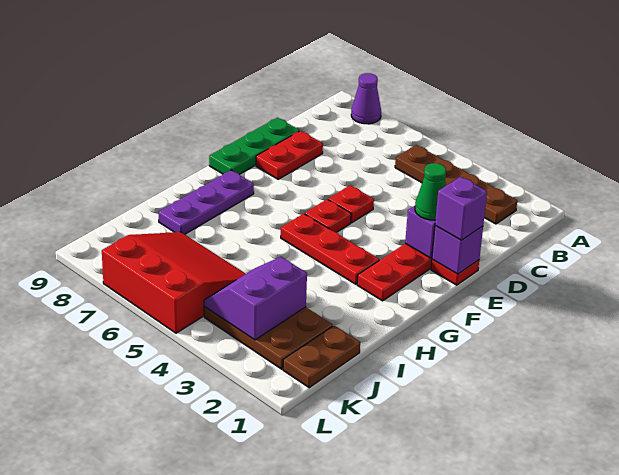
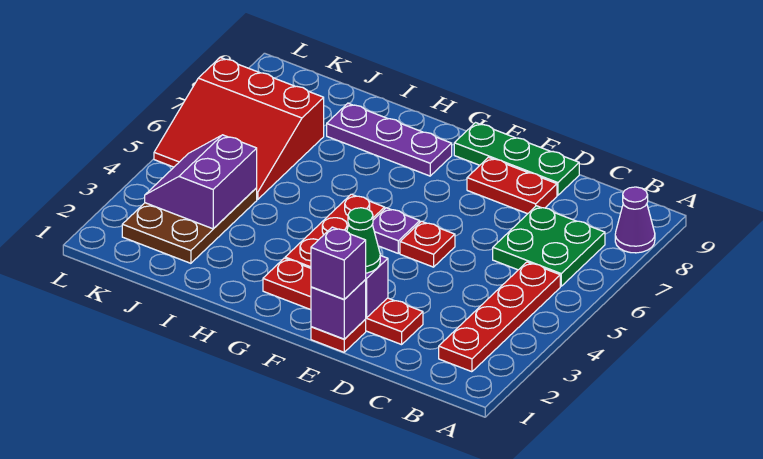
brown plate B2:B5 level 1 -> red plate B2:B5 level 1
none -> green plate B6:C7 level 1
red plate F5 level 1 -> purple plate F5 level 1
brown plate J1:K1 level 1 -> none
purple slope J3:K4 level 2 top 3 -> purple slope J3:K4 level 2 top J
red slope J5:L7 level 1 top L -> red slope J5:L7 level 1 top 7

